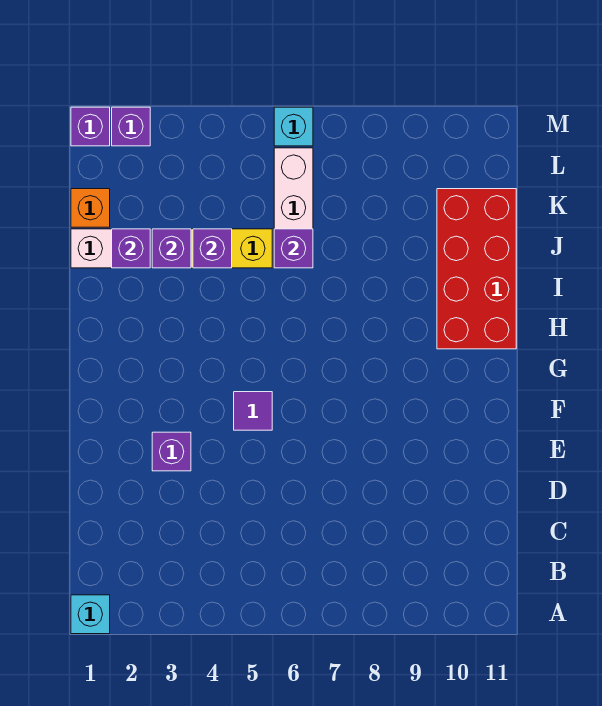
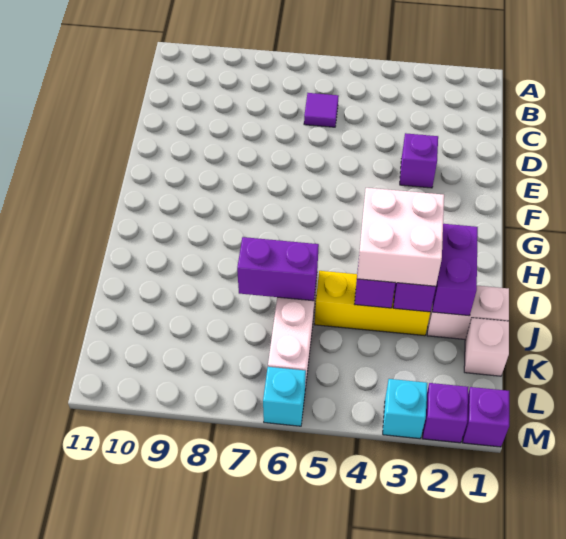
cyan brick A1 level 1 -> cyan brick M3 level 1
purple tile F5 level 1 -> purple tile C6 level 1
red brick H10:K11 level 1 -> none
none -> white brick I3:J4 level 3
purple brick J2 level 2 -> purple brick I2:J2 level 2
purple brick J6 level 2 -> purple brick J6:J7 level 2
orange brick K1 level 1 -> white brick K1 level 1

